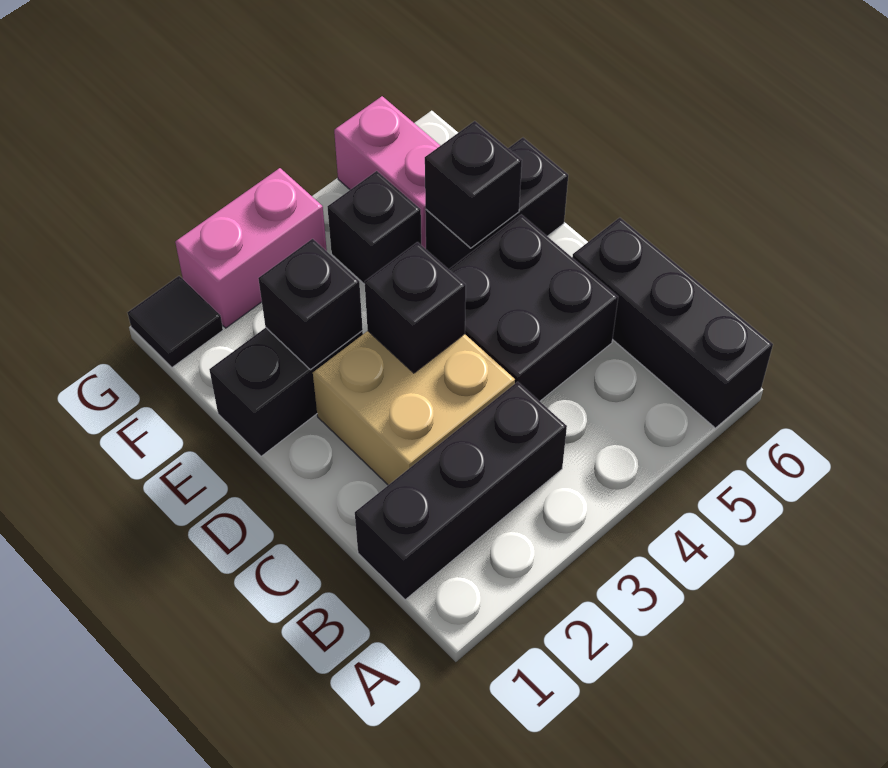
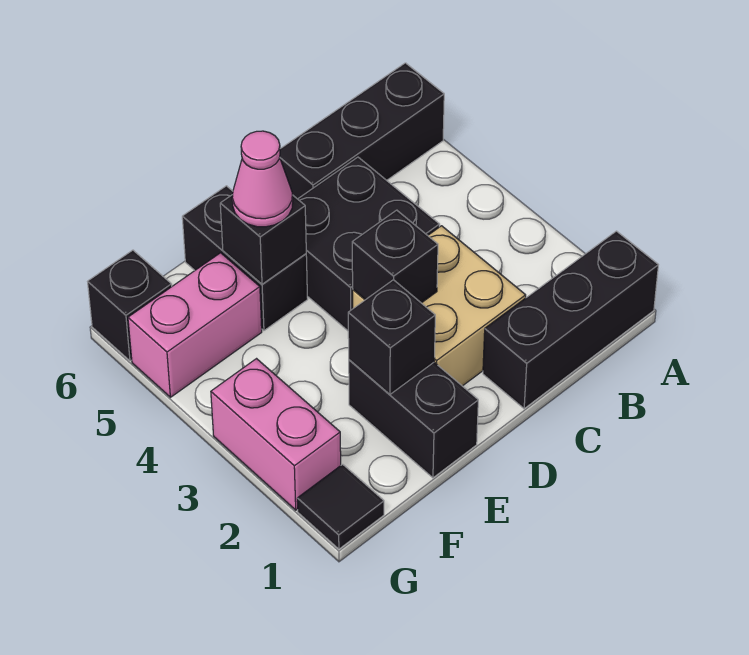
black brick B1:B3 level 1 -> black brick A1:C1 level 1
none -> pink cone E5 level 3
black brick F4 level 1 -> black brick G6 level 1

